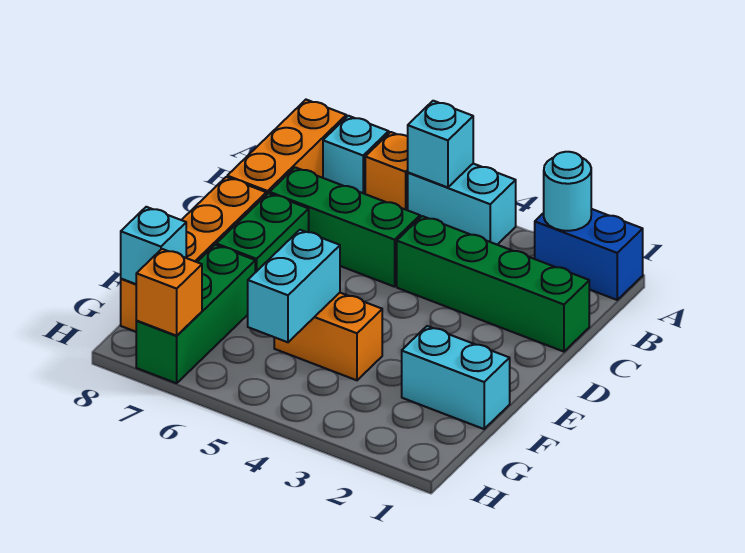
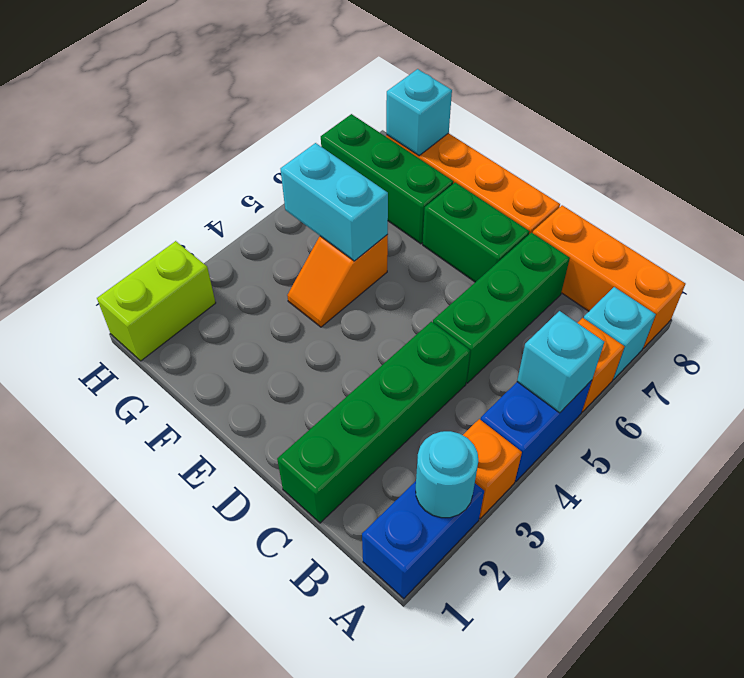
cyan brick A4:A5 level 1 -> blue brick A4:A5 level 1
cyan brick F1:F2 level 1 -> none
orange brick F4:F5 level 1 -> orange slope F4:F5 level 1 top 5
none -> lime brick H1:H2 level 1
orange brick H7 level 2 -> orange brick A3 level 1

